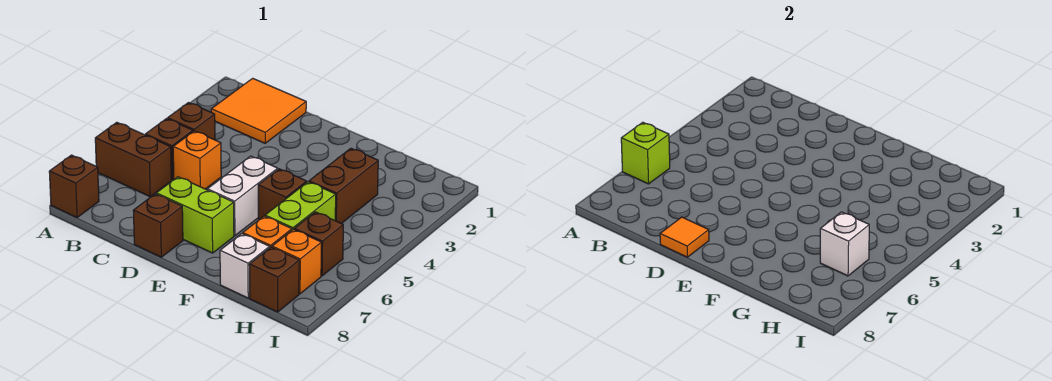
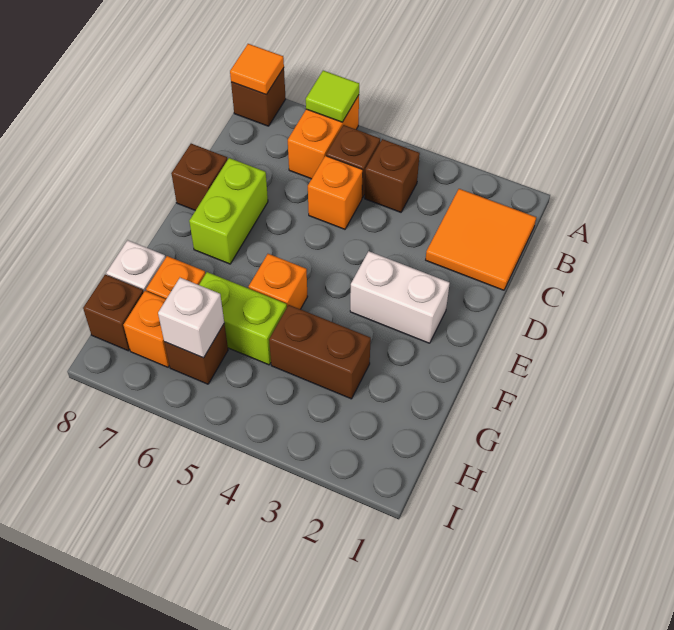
brown brick A6:B6 level 1 -> orange brick A6:B6 level 1
lime brick A6 level 2 -> lime tile A6 level 2
orange tile D8 level 2 -> orange tile A8 level 2
white brick E5:E6 level 1 -> white brick E2:E3 level 1
brown brick F5 level 1 -> orange brick F5 level 1

